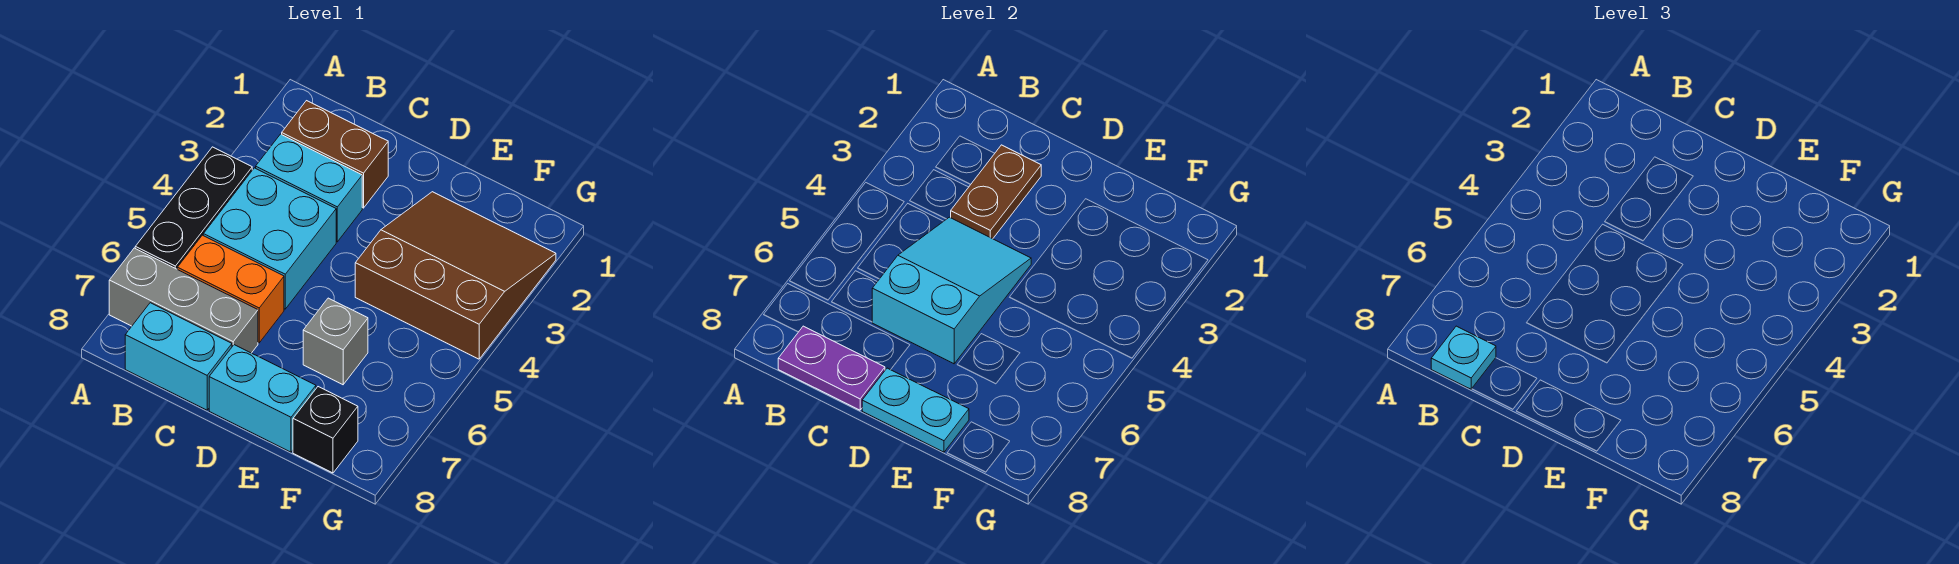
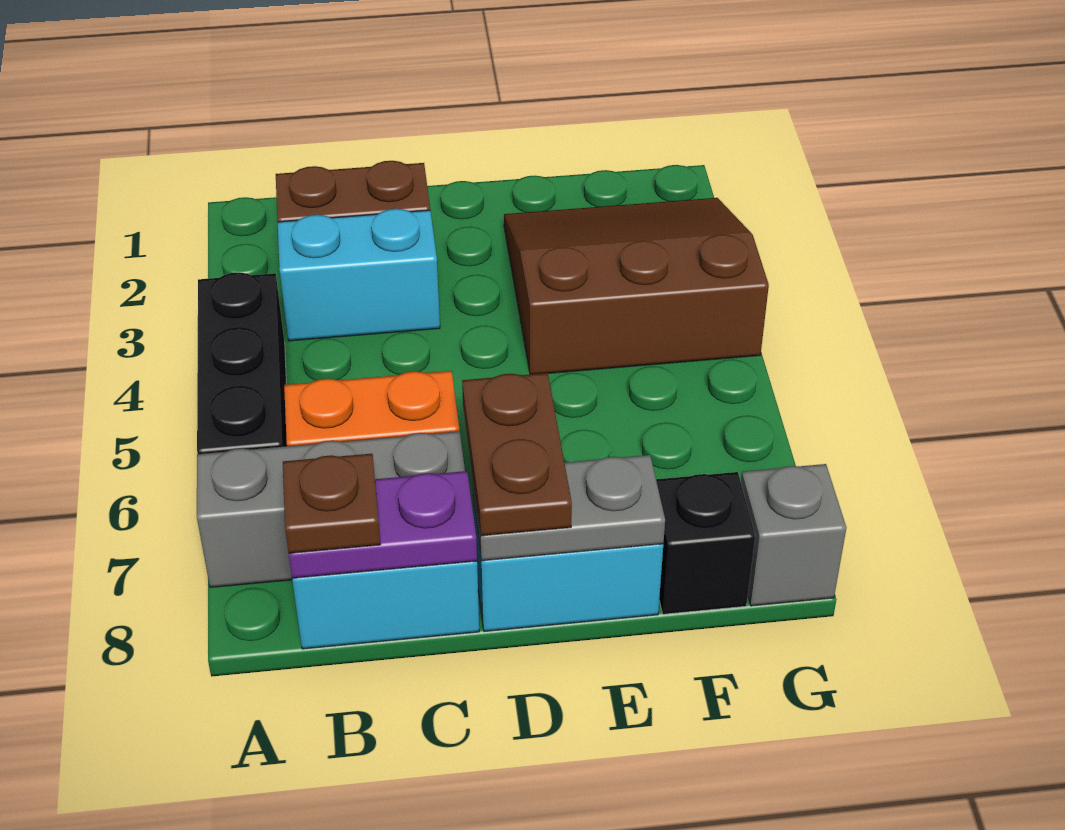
cyan brick B4:C5 level 1 -> none
cyan plate B8 level 3 -> brown plate B8 level 3
brown plate C2:C3 level 2 -> brown plate D7:D8 level 3
cyan slope C4:D6 level 2 top 6 -> none
cyan plate D8:E8 level 2 -> grey plate D8:E8 level 2
grey brick E6 level 1 -> grey brick G8 level 1

